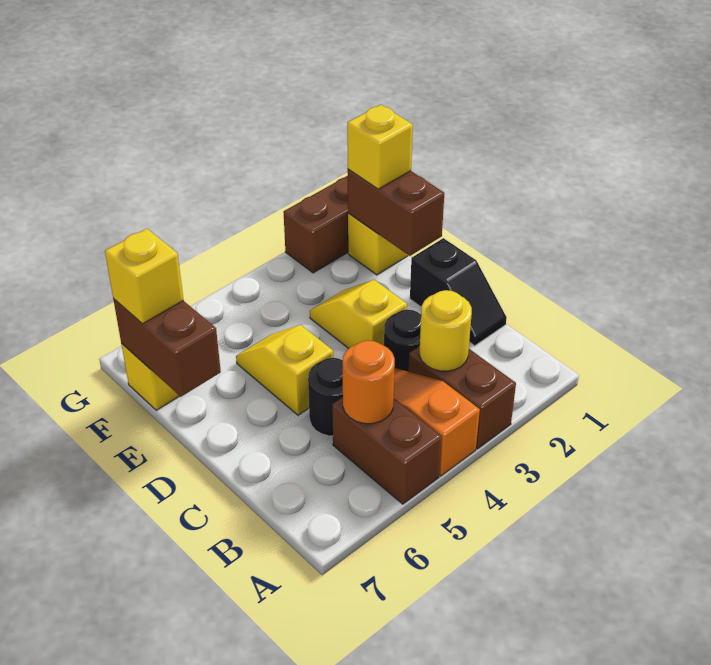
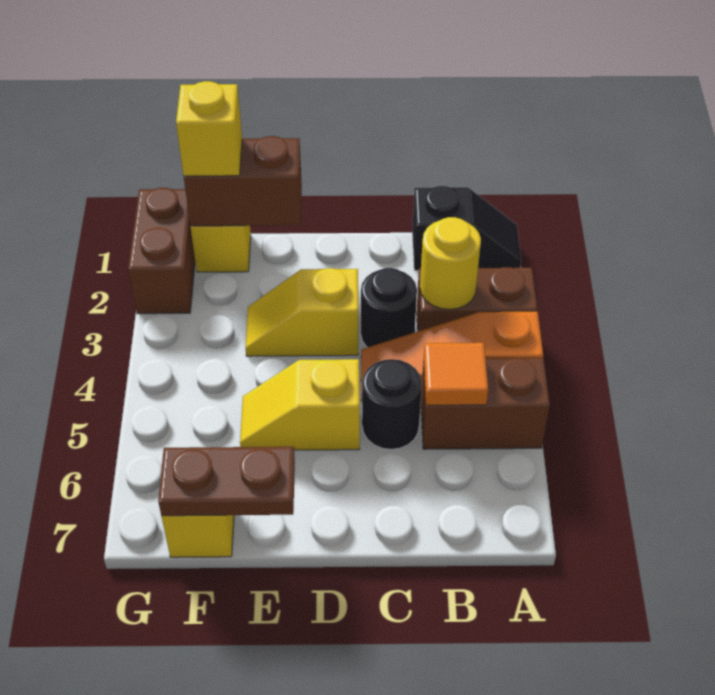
orange round brick B5 level 2 -> orange tile B5 level 2
black slope C1:D1 level 1 top D -> black slope A1:B1 level 1 top B
brown brick E7:F7 level 2 -> brown plate E7:F7 level 2
yellow brick F7 level 3 -> none

